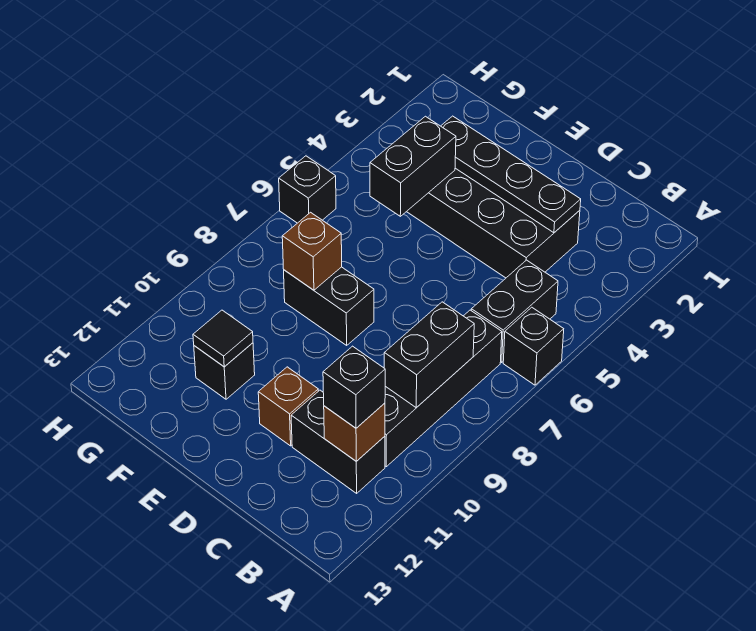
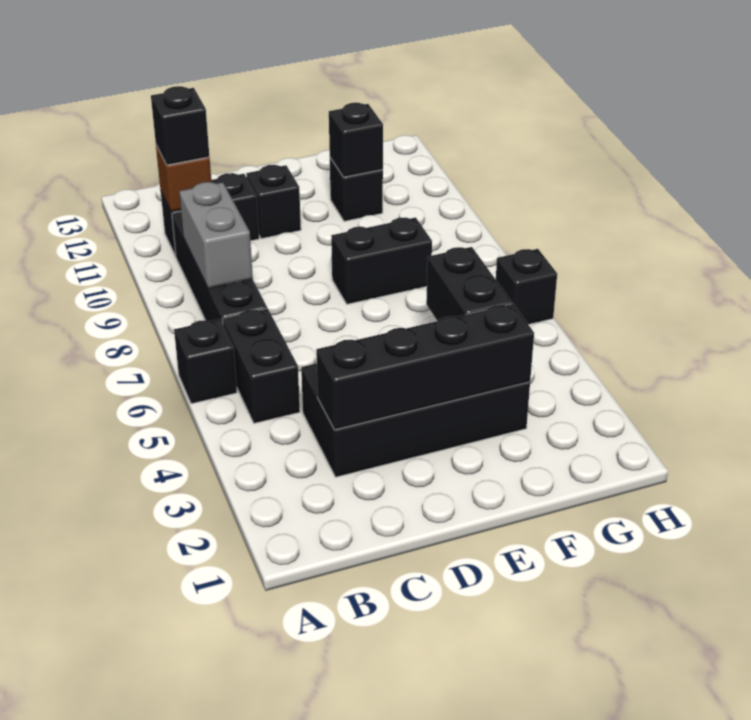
black brick B8:B9 level 2 -> grey brick B8:B9 level 2
black plate C3:F3 level 2 -> black brick C3:F3 level 2
brown brick D11 level 1 -> black brick D11 level 1
brown brick F8 level 2 -> none
black tile F11 level 2 -> black brick F11 level 2

